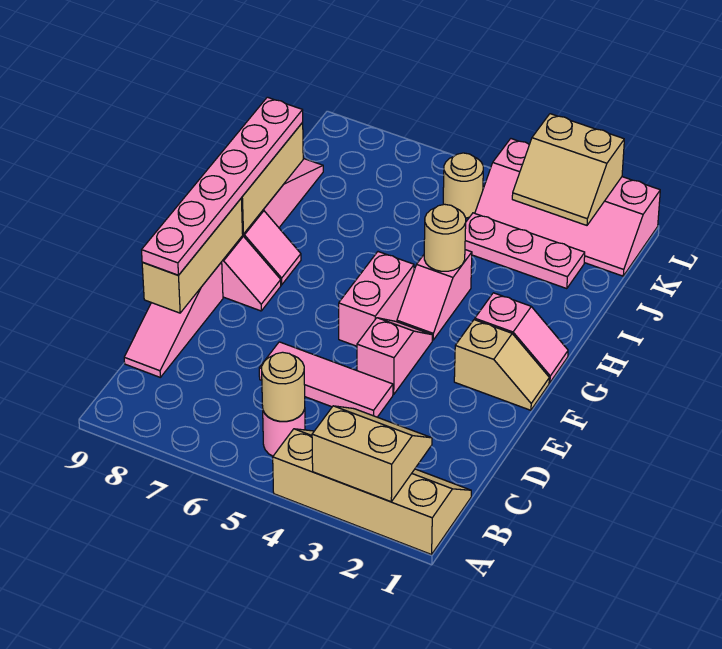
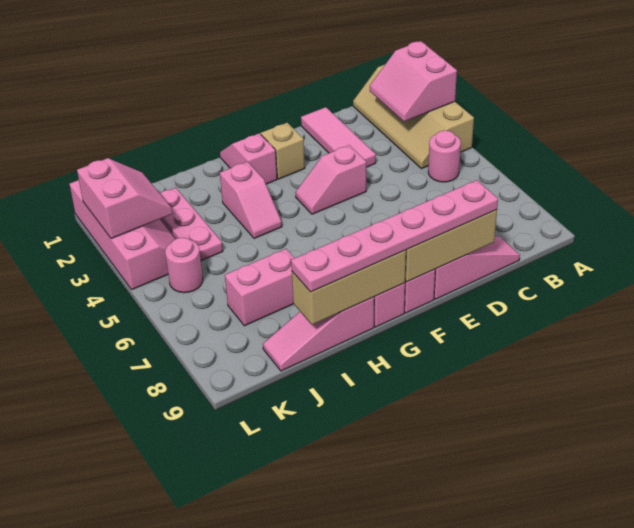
tan slope A2:B3 level 2 top A -> pink slope A2:B3 level 2 top A
tan round brick B5 level 2 -> none
pink tile D4:D6 level 1 -> pink tile D1:D3 level 1
pink brick F5:G5 level 1 -> pink brick I7:J7 level 1
pink slope G4:H4 level 1 top H -> pink slope H3:H4 level 1 top 3
tan round brick H4 level 2 -> none
tan slope K2:L3 level 2 top L -> pink slope K2:L3 level 2 top L
tan round brick K5 level 1 -> pink round brick K5 level 1

